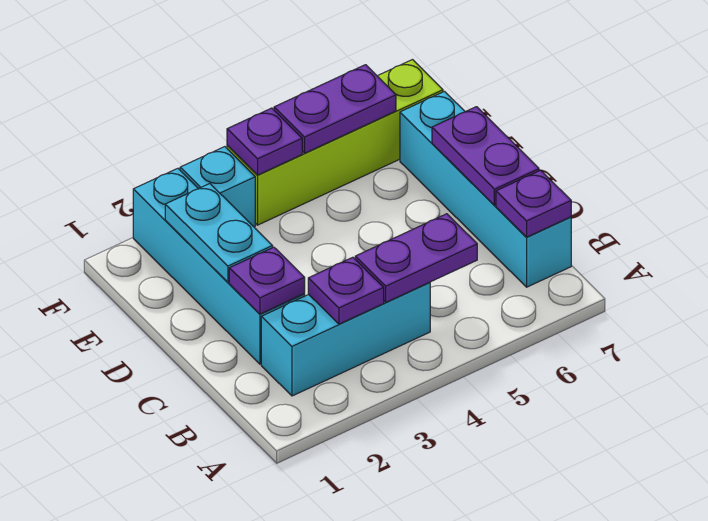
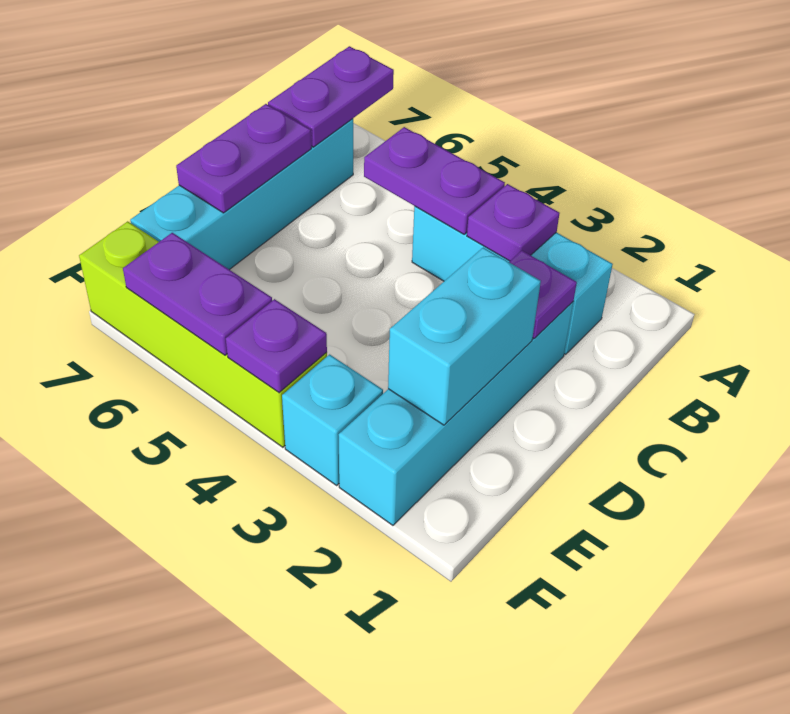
purple plate B7 level 2 -> purple plate A7:B7 level 2
cyan plate D2:E2 level 2 -> cyan brick D2:E2 level 2

